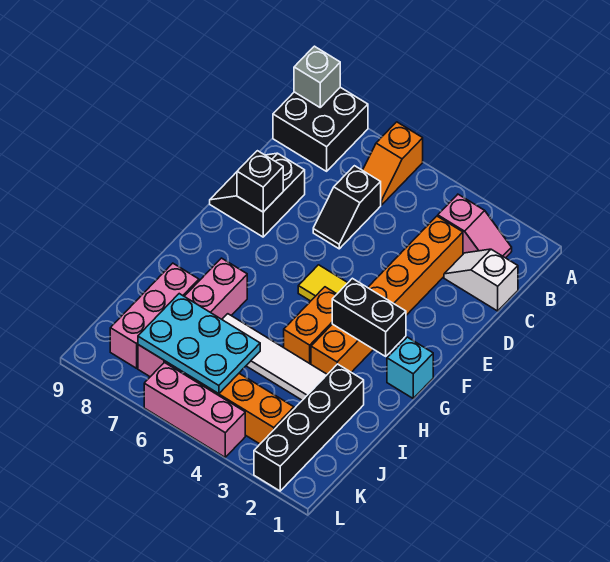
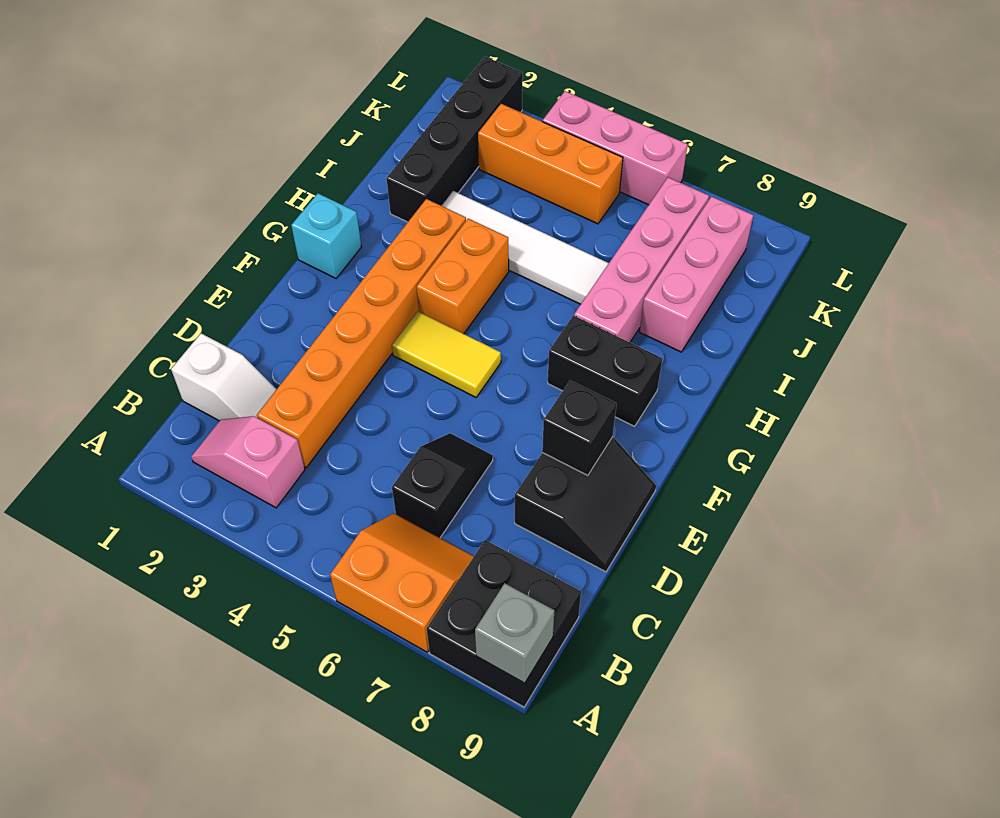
orange slope A6:B6 level 1 top A -> orange slope A6:B7 level 1 top A
black brick G2:G3 level 2 -> black brick G7:G8 level 1
cyan plate J5:K7 level 2 -> none

